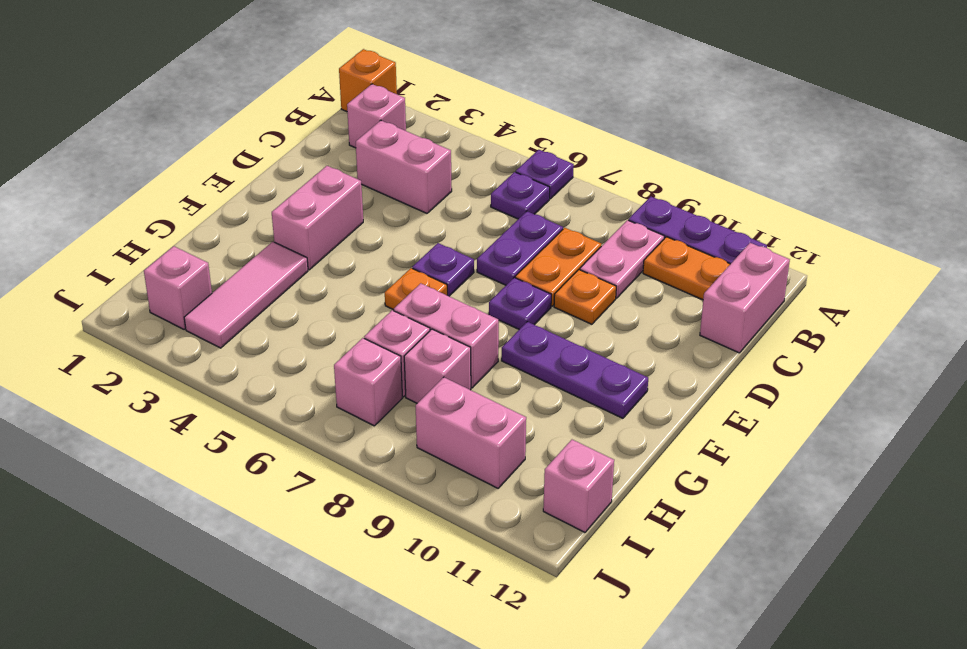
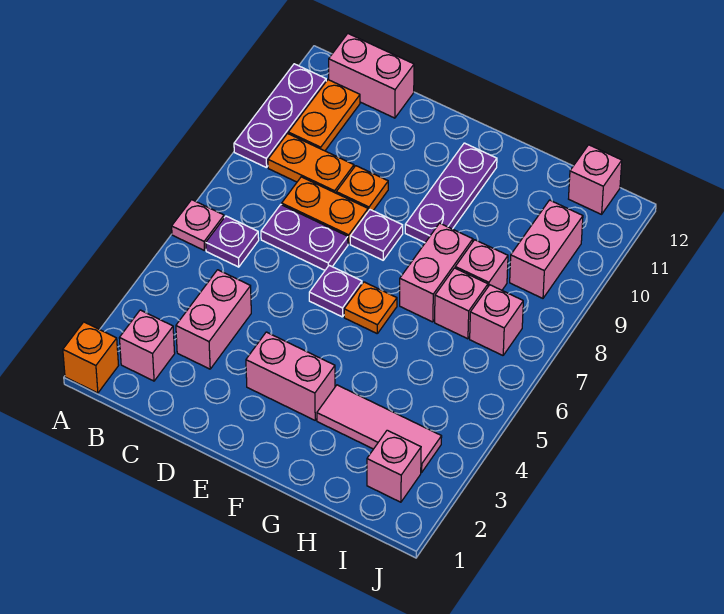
purple plate A6 level 1 -> pink plate A6 level 1
pink plate B9:C9 level 1 -> orange plate B9:C9 level 1

